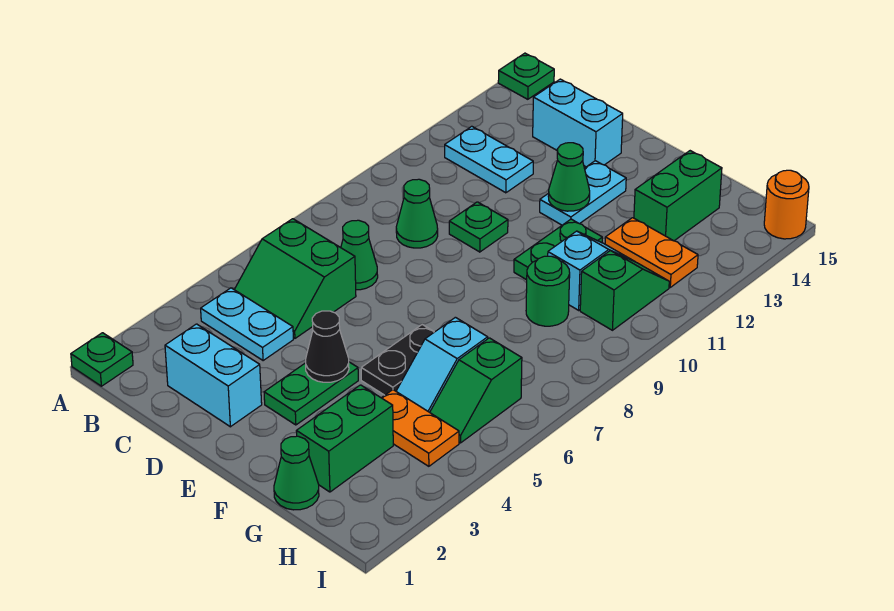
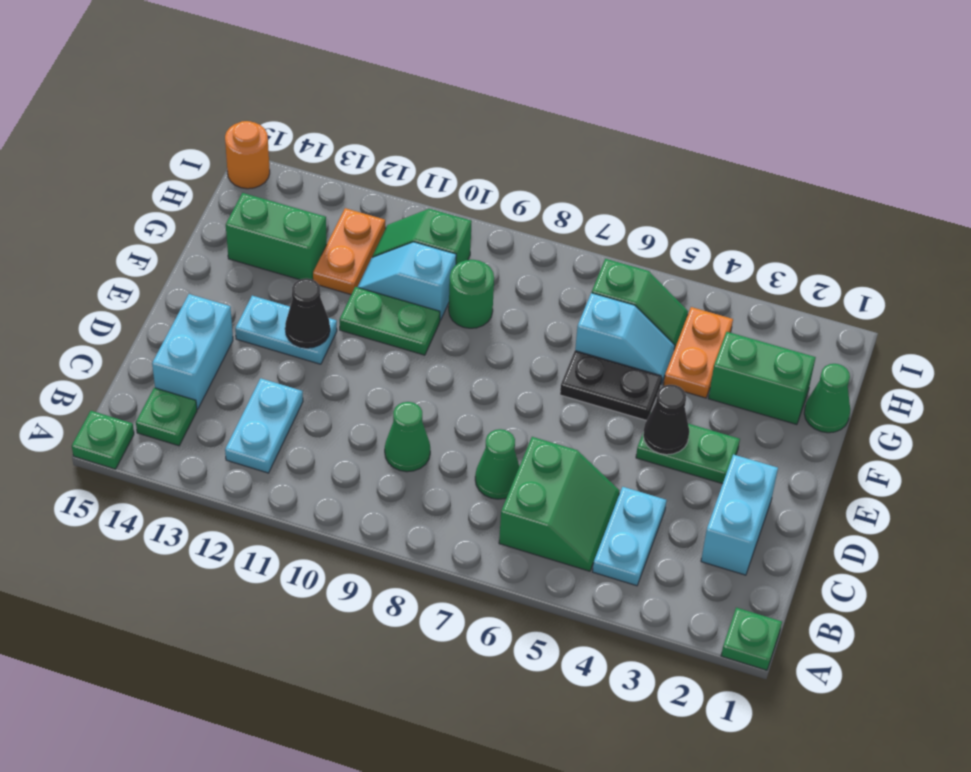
green plate D10 level 1 -> green plate B14 level 1
green cone E12 level 2 -> black cone E12 level 2

